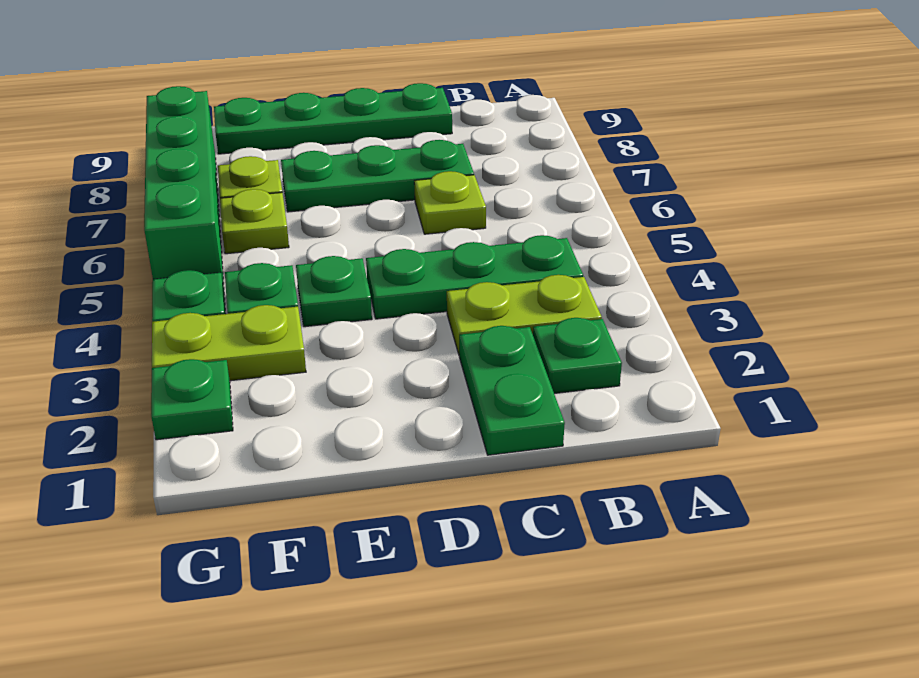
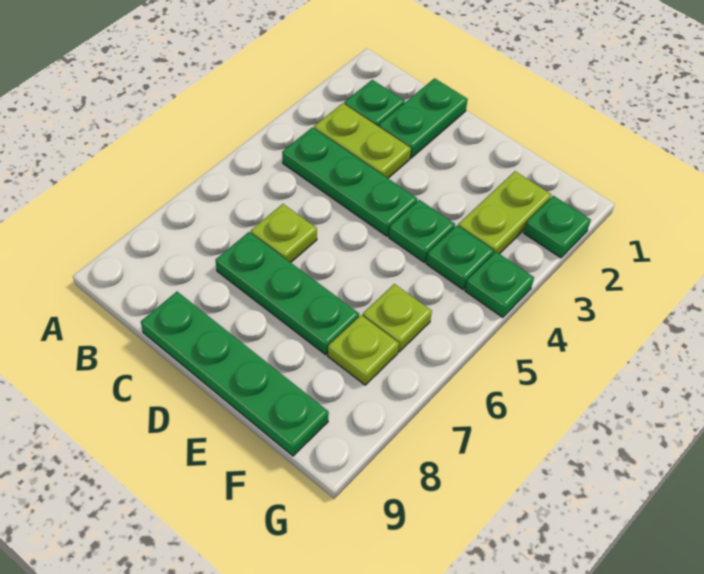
lime plate F3:G3 level 1 -> lime plate F2:F3 level 1
green brick G5:G8 level 1 -> none

